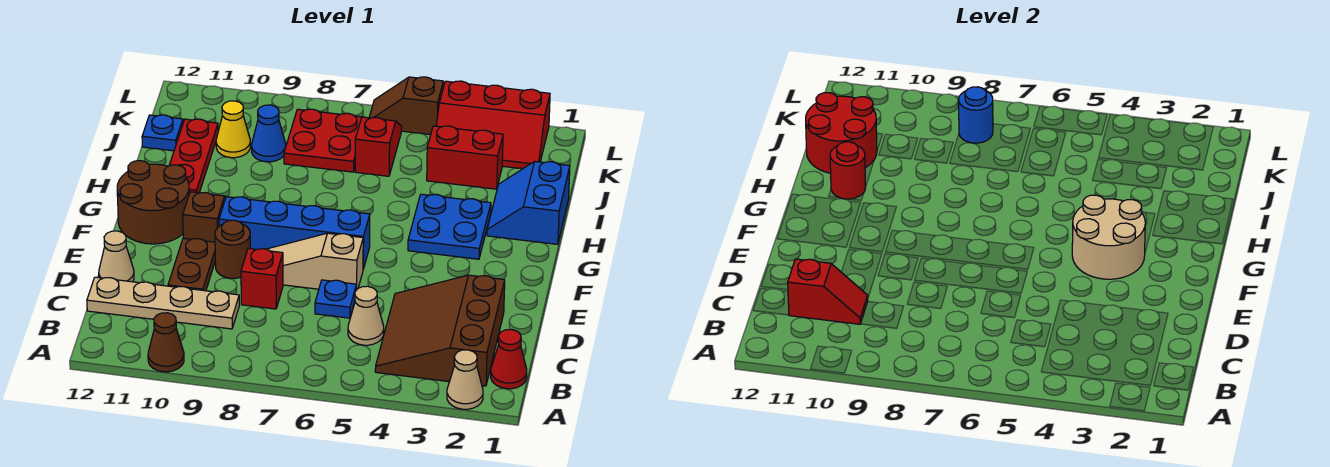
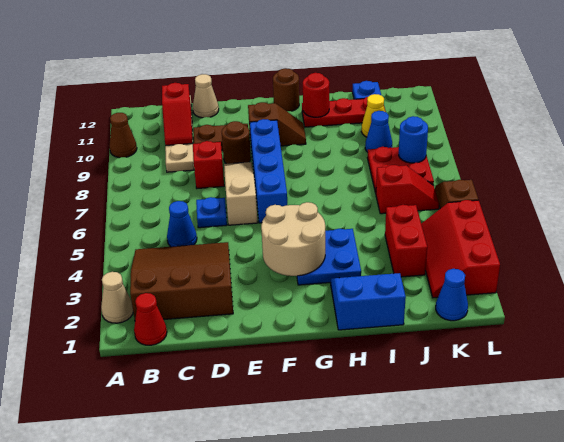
tan cone C5 level 1 -> blue cone C5 level 1
brown round brick F11:G12 level 1 -> brown round brick G12 level 1
red round brick I11:J12 level 2 -> none
none -> blue cone K1 level 1

